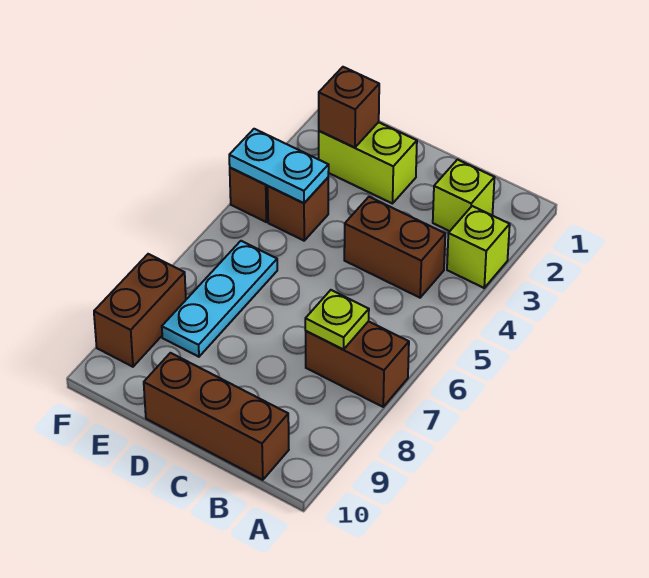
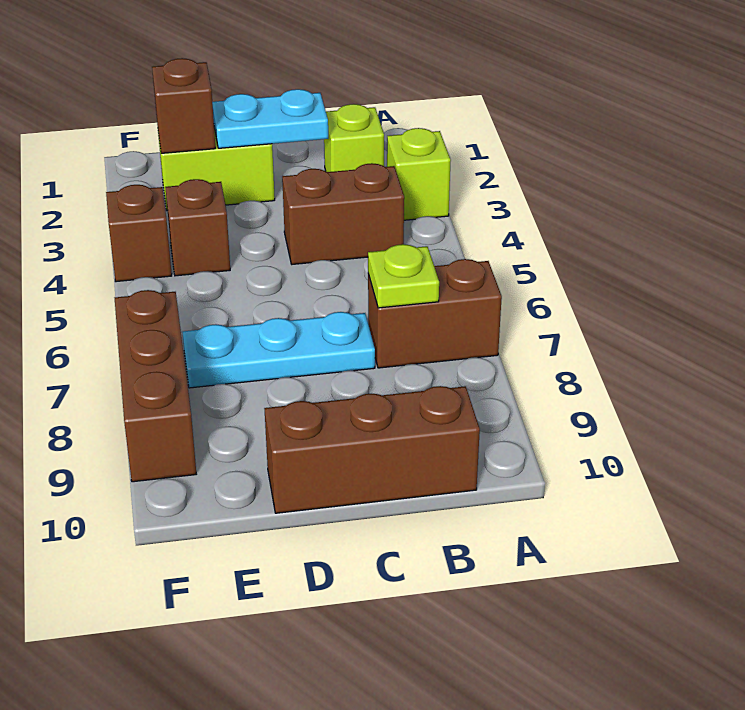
cyan plate E4:F4 level 2 -> cyan plate C2:D2 level 2
cyan plate E6:E8 level 1 -> cyan plate C7:E7 level 1
brown brick F8:F9 level 1 -> brown brick F7:F9 level 1

